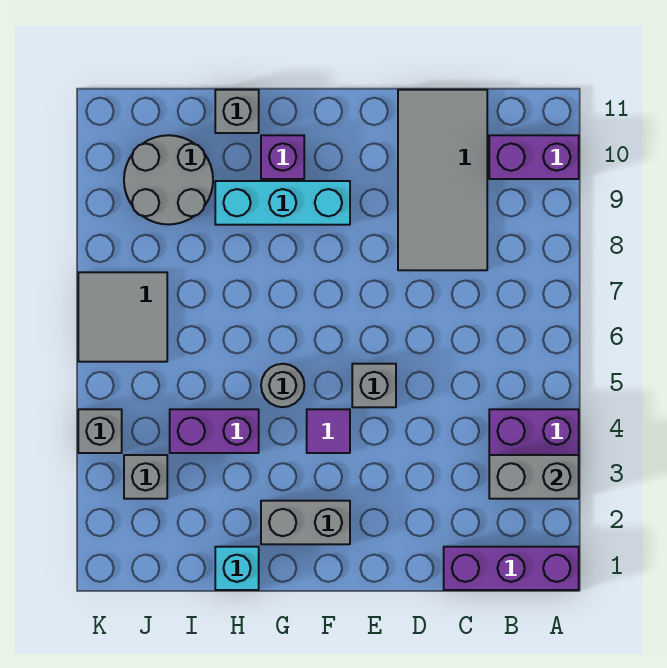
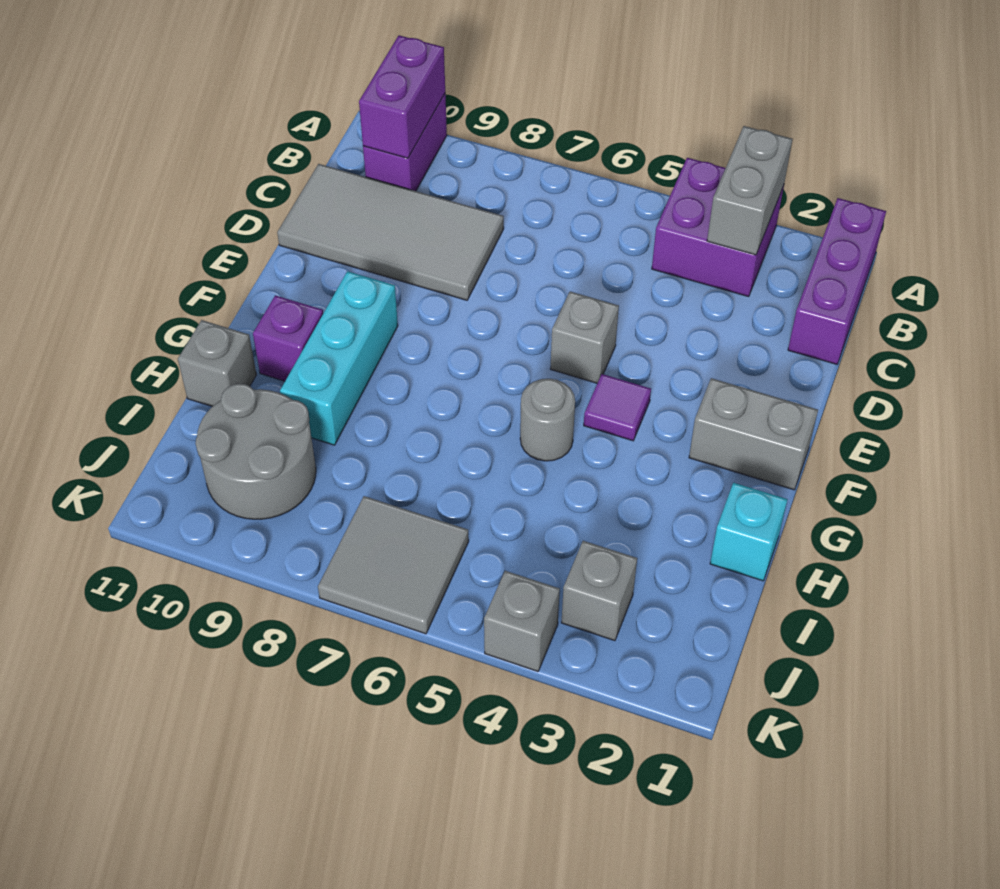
grey brick F2:G2 level 1 -> grey brick F1:F2 level 1
purple brick H4:I4 level 1 -> purple brick A10:B10 level 2

